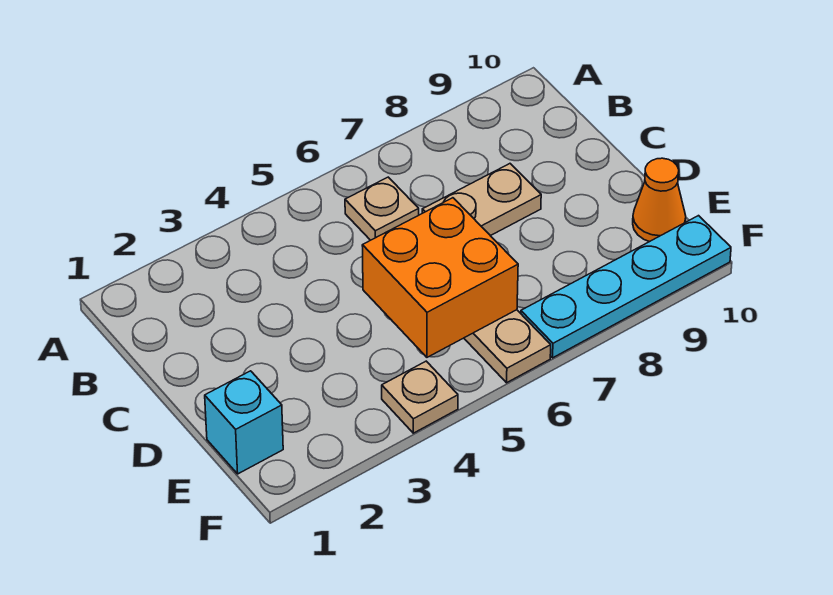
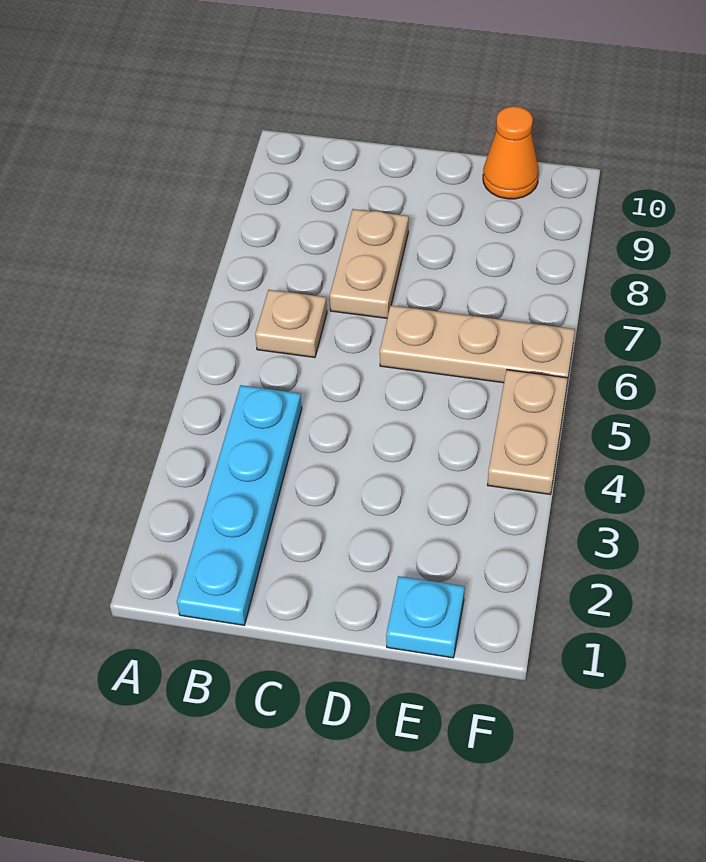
orange brick D5:E6 level 2 -> none
cyan brick E1 level 1 -> cyan plate E1 level 1
tan plate F4 level 1 -> tan plate F4:F5 level 1
cyan plate F7:F10 level 1 -> cyan plate B1:B4 level 1

